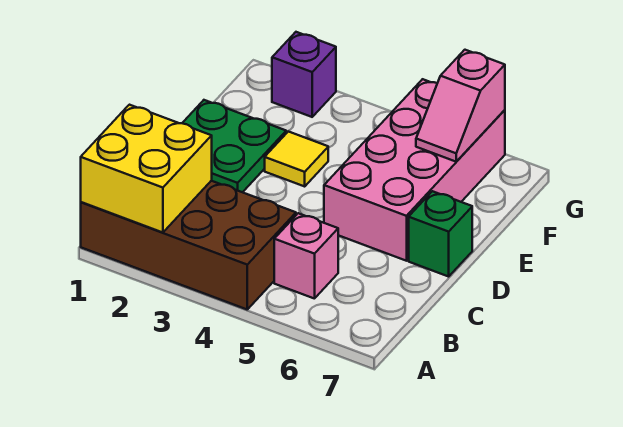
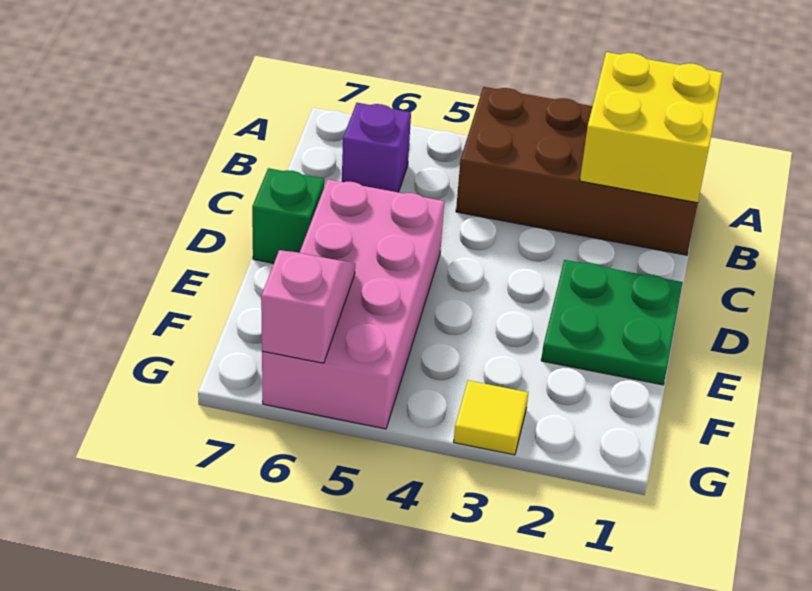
pink brick B5 level 1 -> none
yellow tile E3 level 1 -> yellow tile G3 level 1
purple brick G2 level 1 -> purple brick B6 level 1

